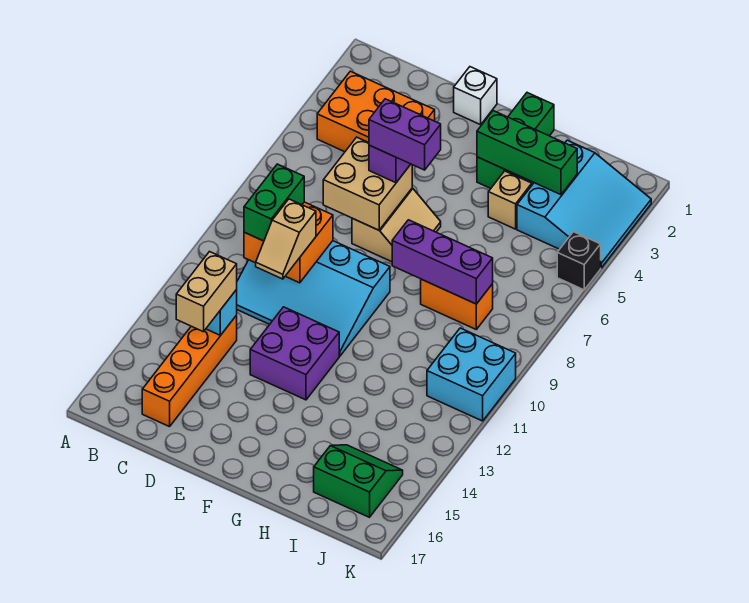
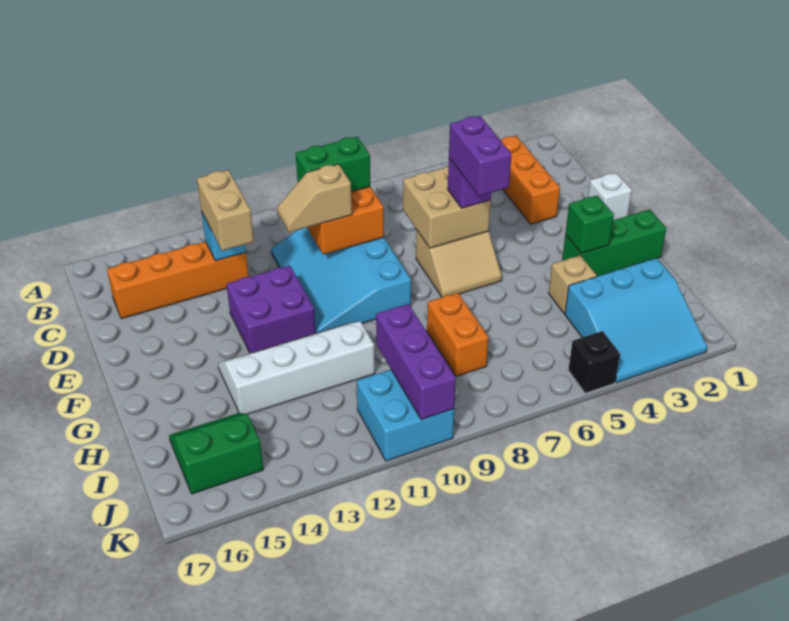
orange brick B3:D4 level 1 -> orange brick B3:D3 level 1
tan brick C13:C14 level 3 -> tan brick C13:D13 level 3
green brick G3:I3 level 2 -> green brick G3 level 2
purple brick G8:I8 level 2 -> purple brick I10:K10 level 2
none -> white slope G11:H14 level 1 top H
green slope I15:J16 level 1 top 16 -> green slope I15:J16 level 1 top J

